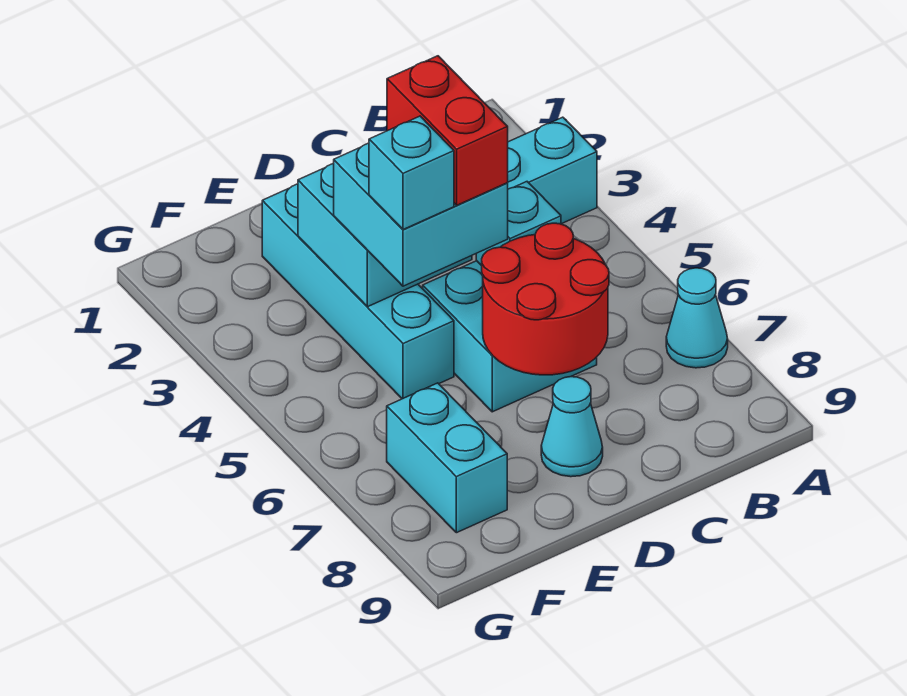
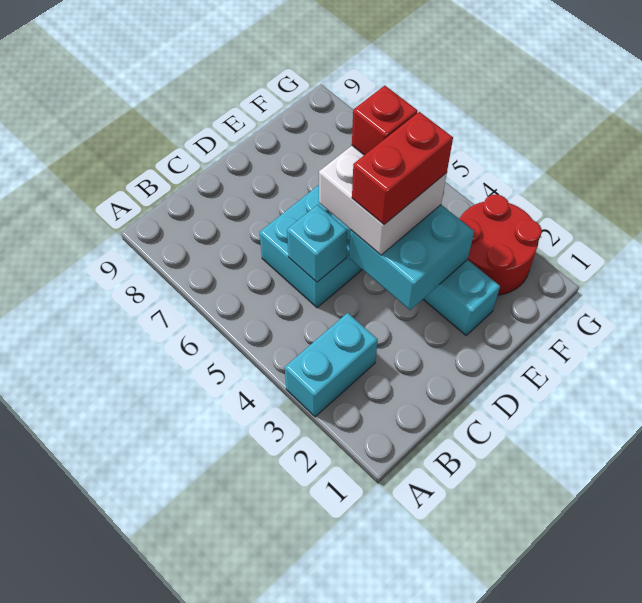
cyan cone A7 level 1 -> none
red round brick C6:D7 level 2 -> red round brick F2:G3 level 1
cyan brick D4:E5 level 3 -> white brick D4:E5 level 3
red brick D4:D5 level 4 -> red brick D4:E4 level 4
cyan cone D8 level 1 -> none
cyan brick E5 level 4 -> red brick E5 level 4
cyan brick F7:F8 level 1 -> none

